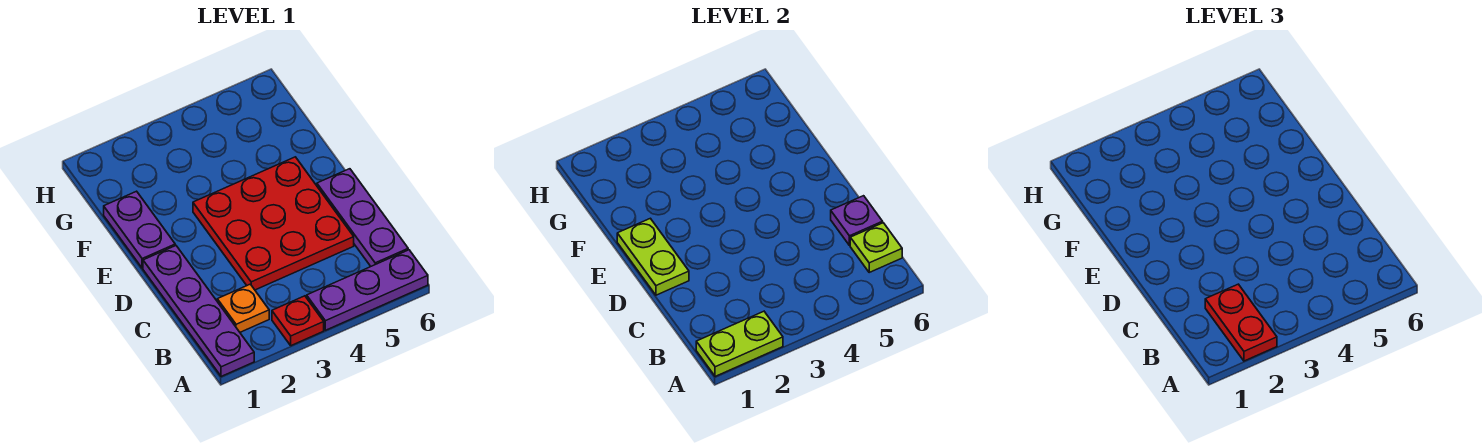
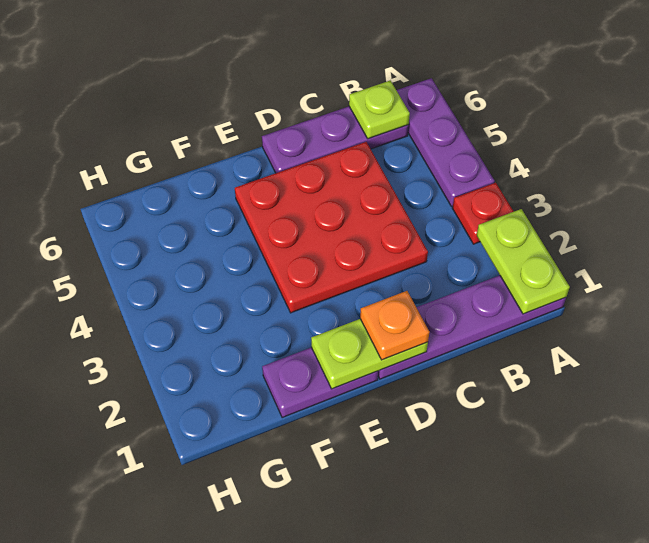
red plate A2:B2 level 3 -> none
orange plate B2 level 1 -> orange plate D1 level 3
purple plate C6 level 2 -> none

